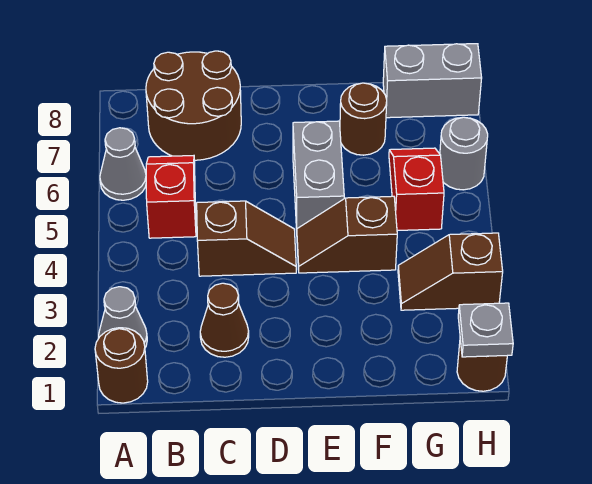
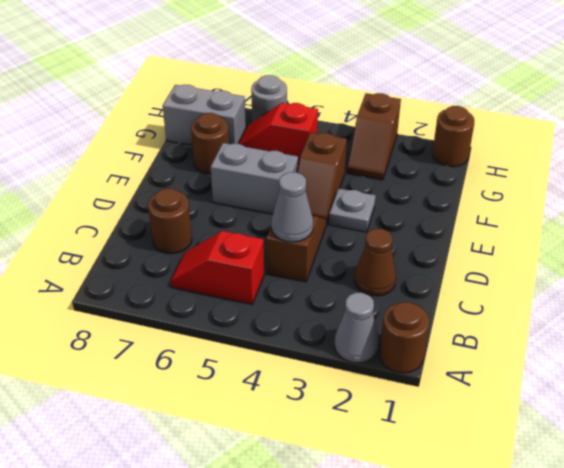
grey cone A6 level 1 -> grey cone C4 level 2
brown round brick B7:C8 level 1 -> brown round brick C7 level 1
grey brick G8:H8 level 1 -> grey brick G7:G8 level 1
grey plate H1 level 2 -> grey plate E3 level 1

